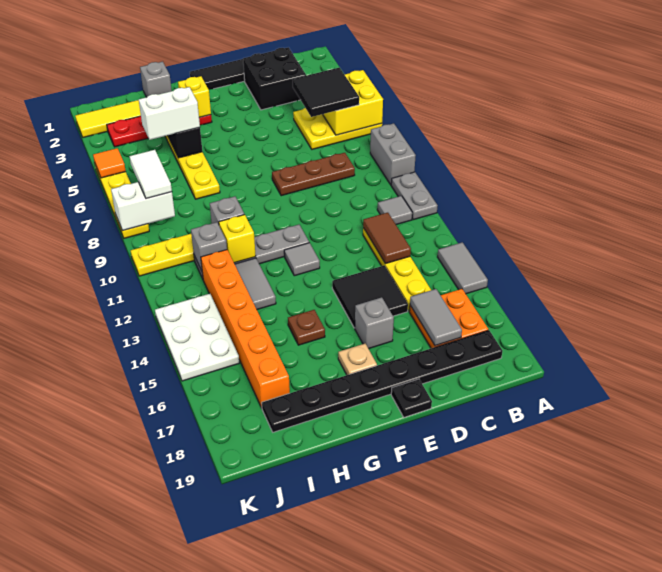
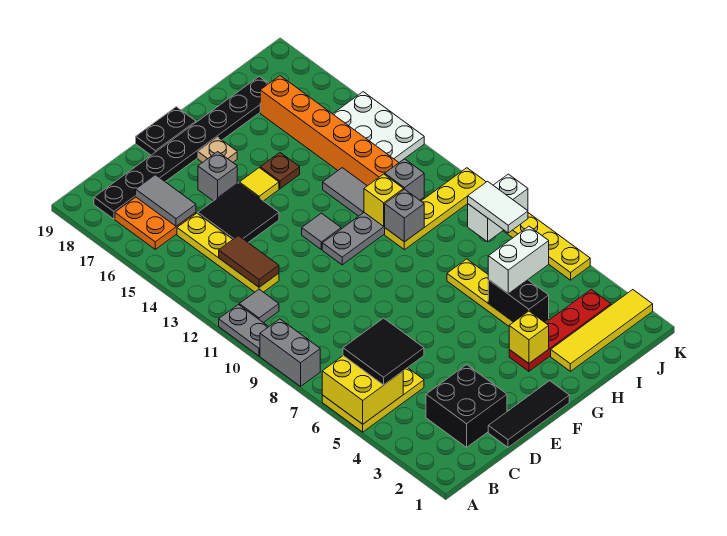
grey tile A14:A15 level 1 -> none
brown plate C8:E8 level 1 -> none
black plate E19 level 1 -> black plate E19:F19 level 1
none -> yellow tile F15 level 1
grey brick H1 level 1 -> none
orange tile K5 level 2 -> none

